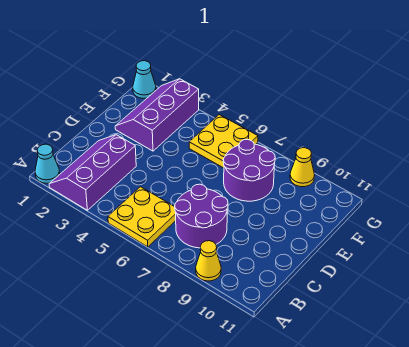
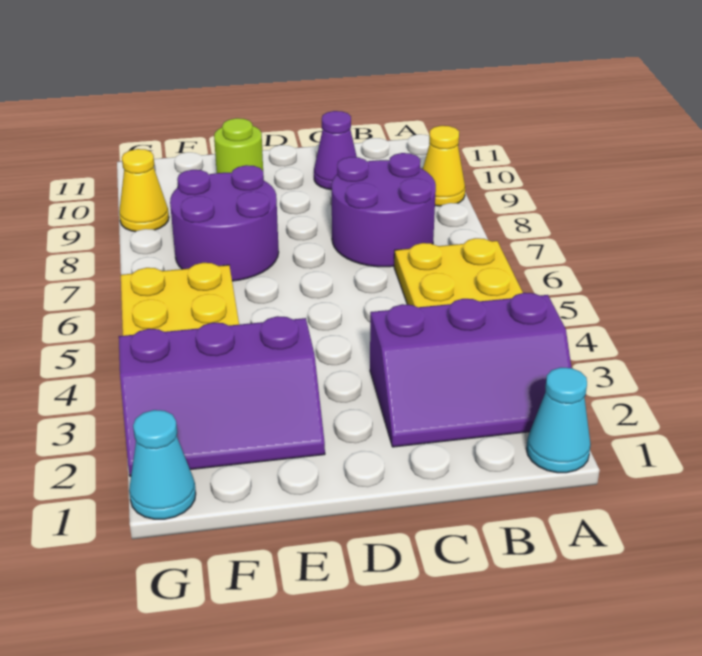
none -> purple cone C10 level 1
none -> lime round brick E10 level 1

